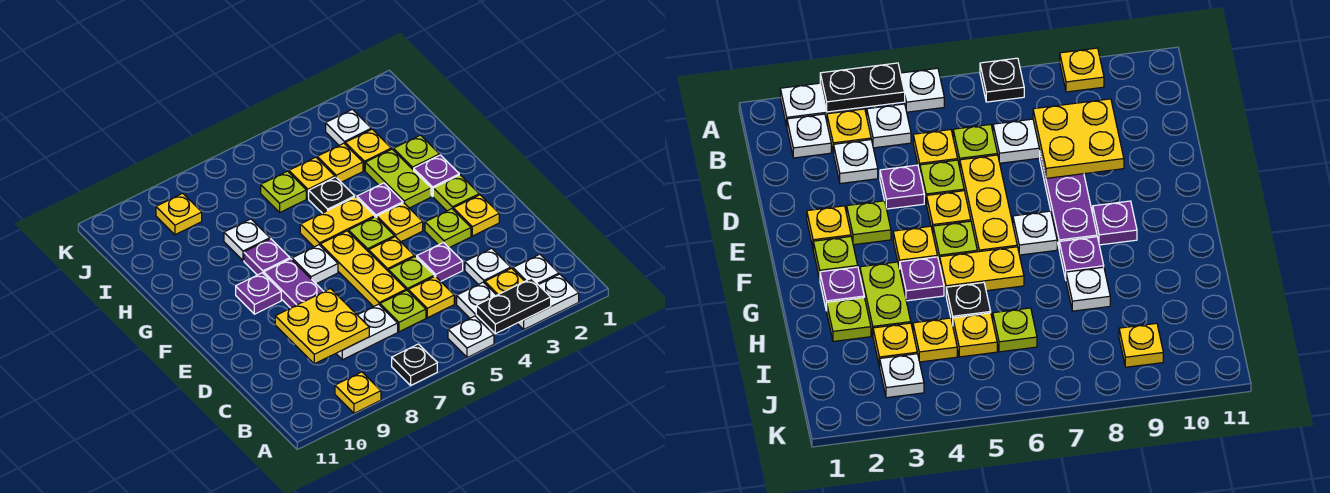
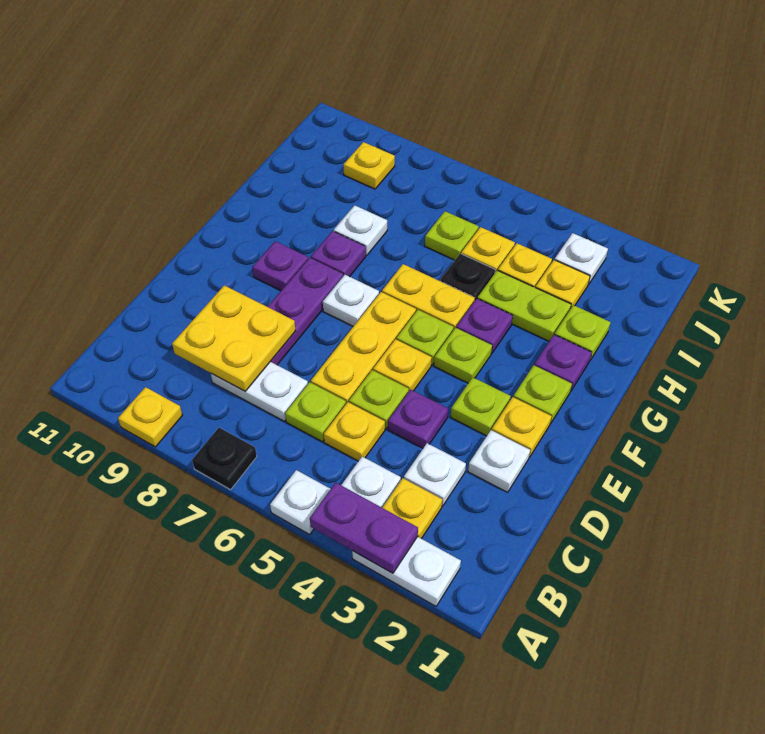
black plate A3:A4 level 2 -> purple plate A3:A4 level 2
white plate B2 level 1 -> white plate D2 level 1
yellow plate F4 level 1 -> lime plate F4 level 1
lime plate G3:H3 level 1 -> lime plate H3:H4 level 1

